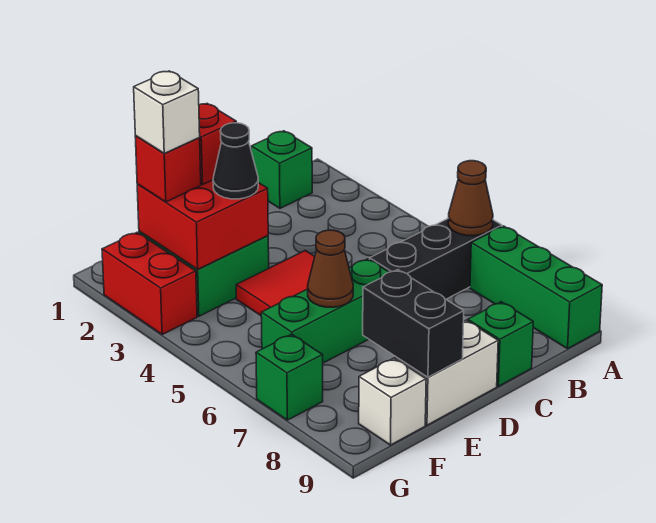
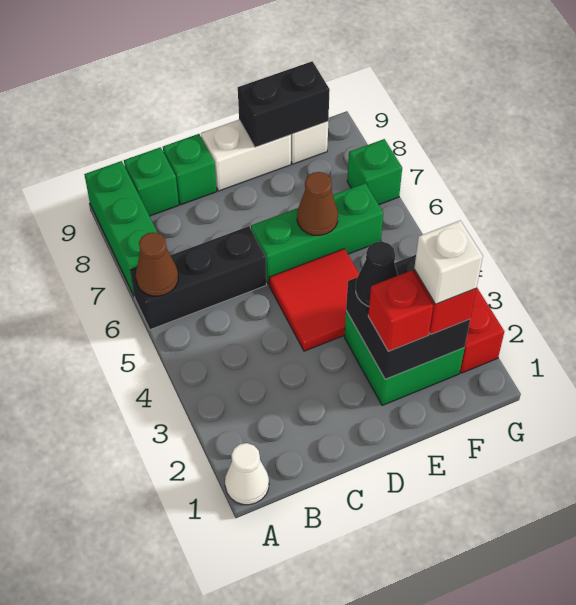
none -> white cone A1 level 1
green brick B1 level 1 -> green brick B9 level 1
red brick E2:F3 level 2 -> black brick E2:F3 level 2
black brick E8:E9 level 2 -> black brick E9:F9 level 2

